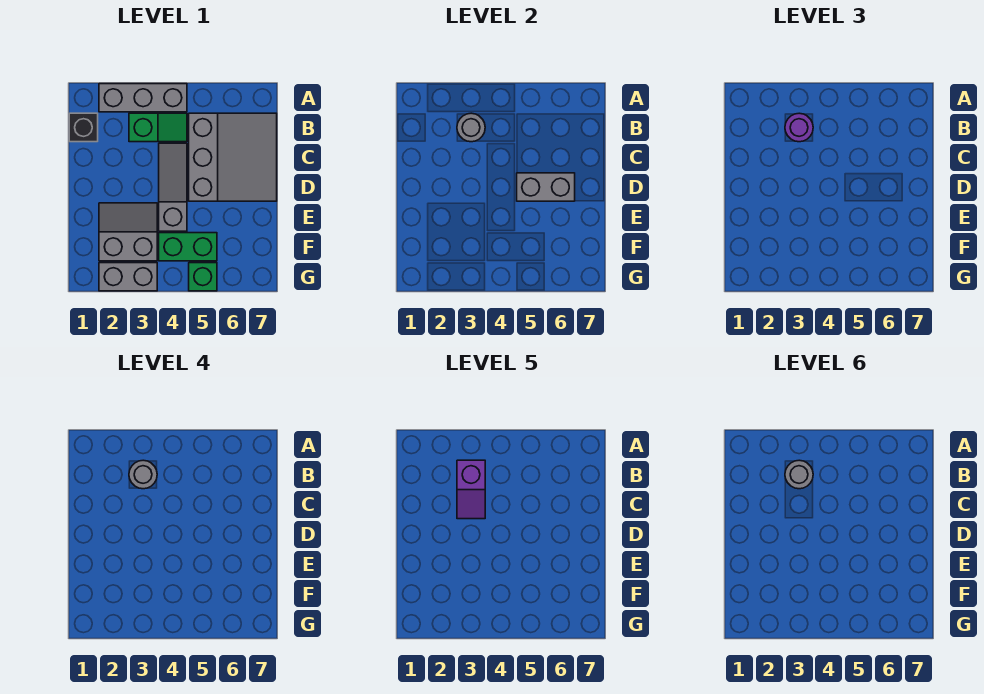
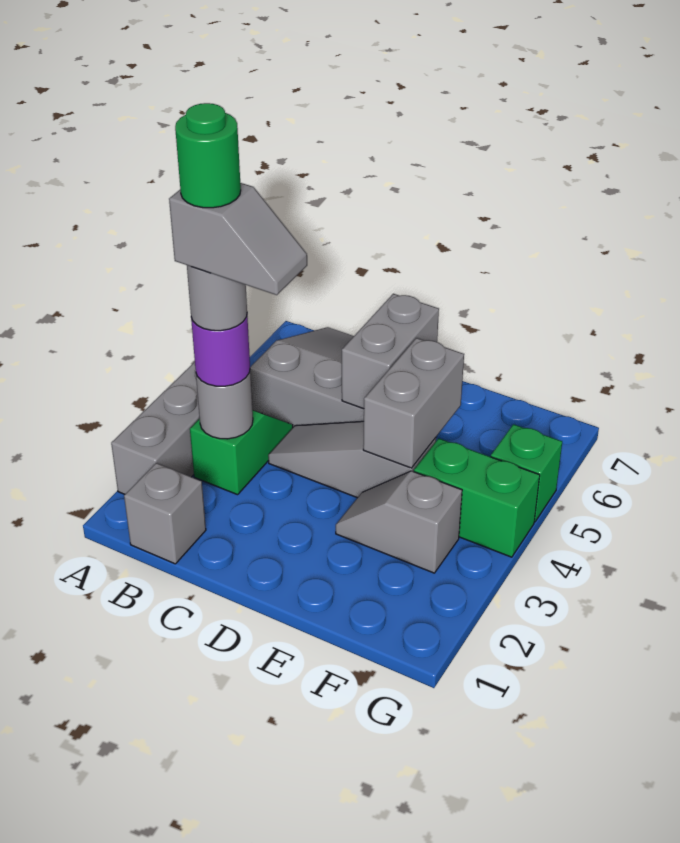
black brick B1 level 1 -> grey brick B1 level 1
purple slope B3:C3 level 5 top B -> grey slope B3:C3 level 5 top B
grey round brick B3 level 6 -> green round brick B3 level 6
grey slope E2:F3 level 1 top F -> grey slope E3:F3 level 1 top F
green brick F4:F5 level 1 -> green brick F4:G4 level 1
grey brick G2:G3 level 1 -> grey brick E4:E5 level 2

